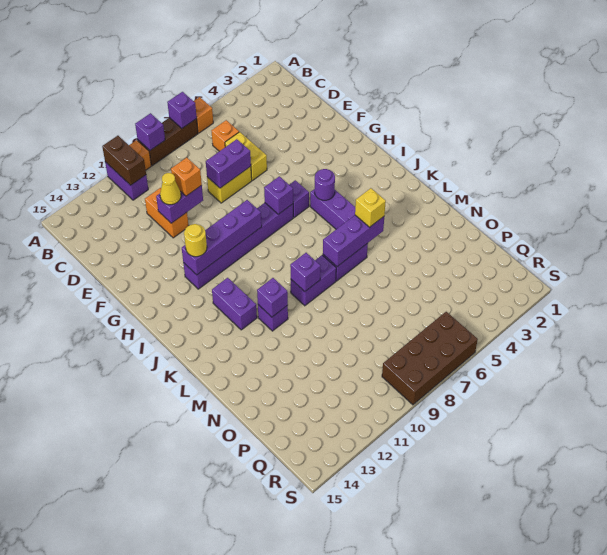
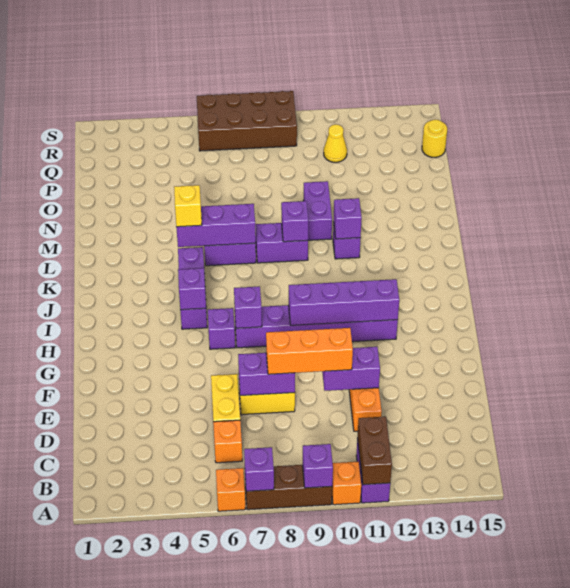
orange brick E10 level 3 -> orange brick E8:E10 level 3
yellow cone E11 level 3 -> yellow cone Q11 level 1
yellow round brick H12 level 3 -> yellow round brick Q15 level 1
purple round brick I5 level 2 -> purple brick I5 level 2
purple brick J12:K12 level 1 -> purple brick M10:N10 level 1

